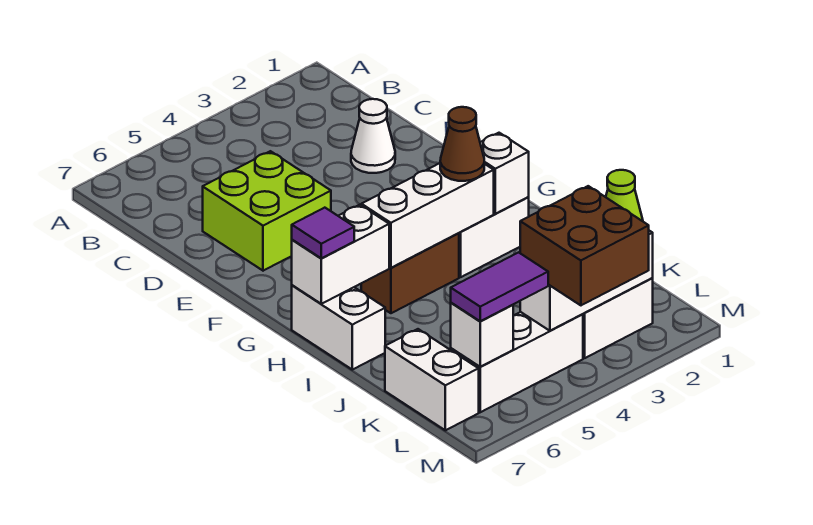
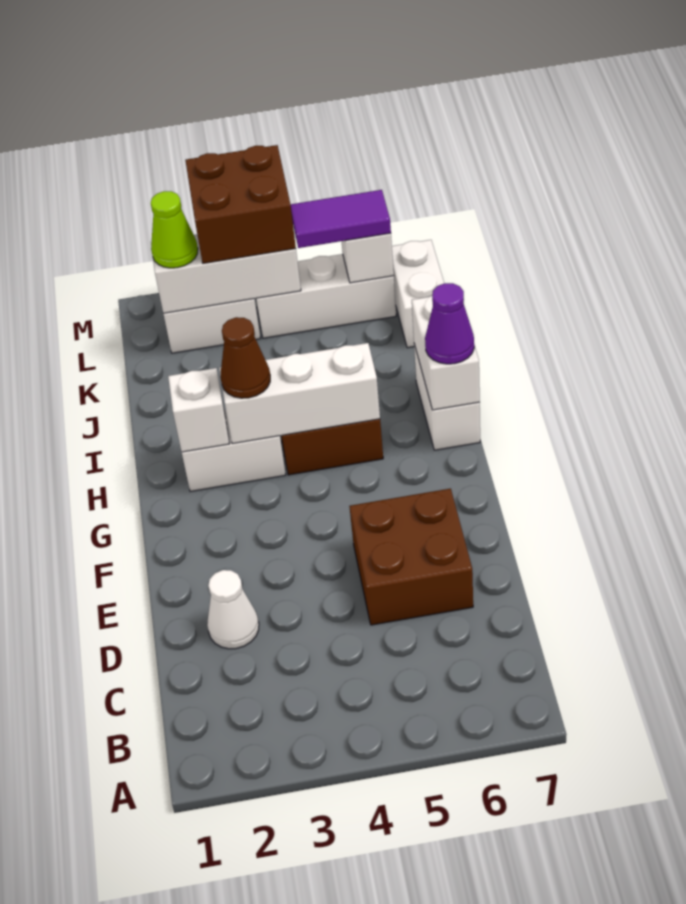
lime brick D5:E6 level 1 -> brown brick D5:E6 level 1
white brick H6:H7 level 2 -> white brick H7:I7 level 2
purple tile H7 level 3 -> purple cone H7 level 3

